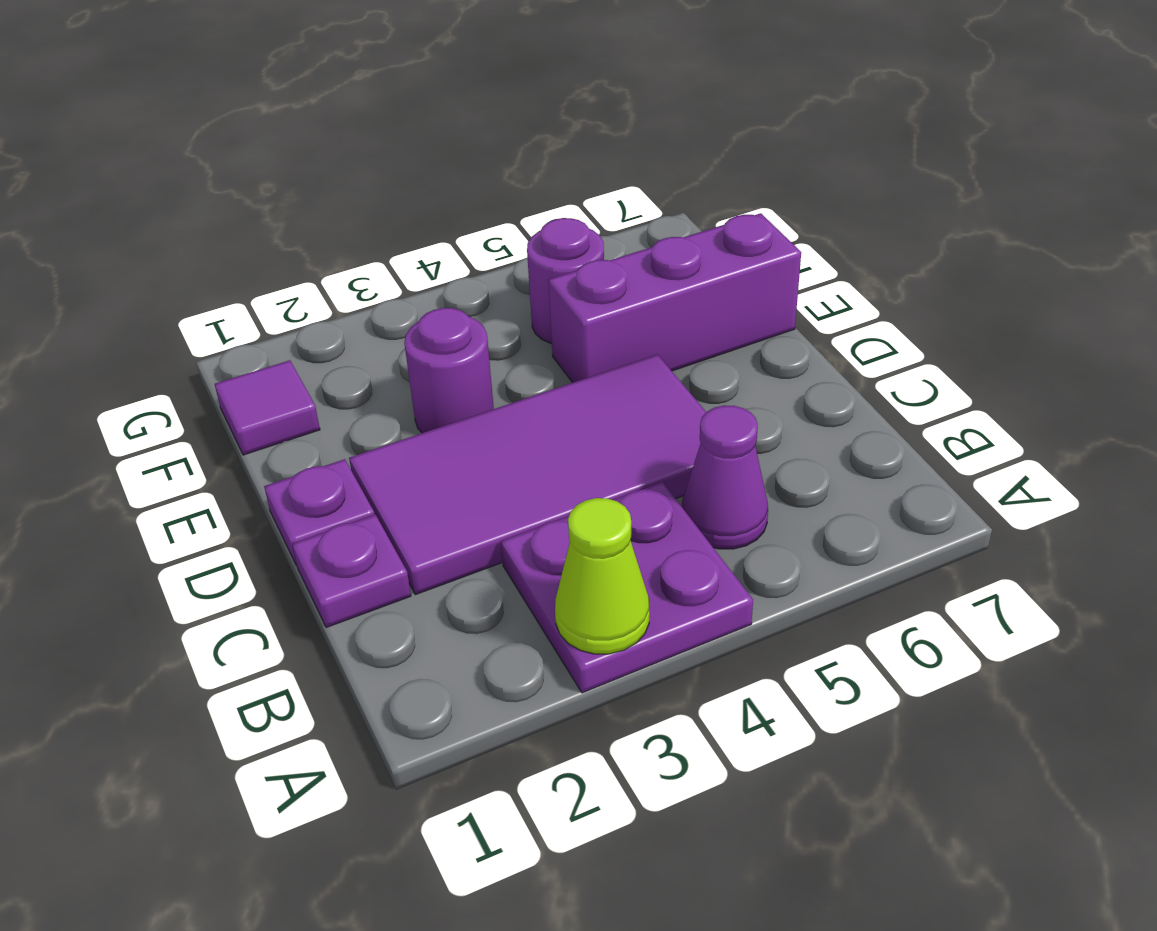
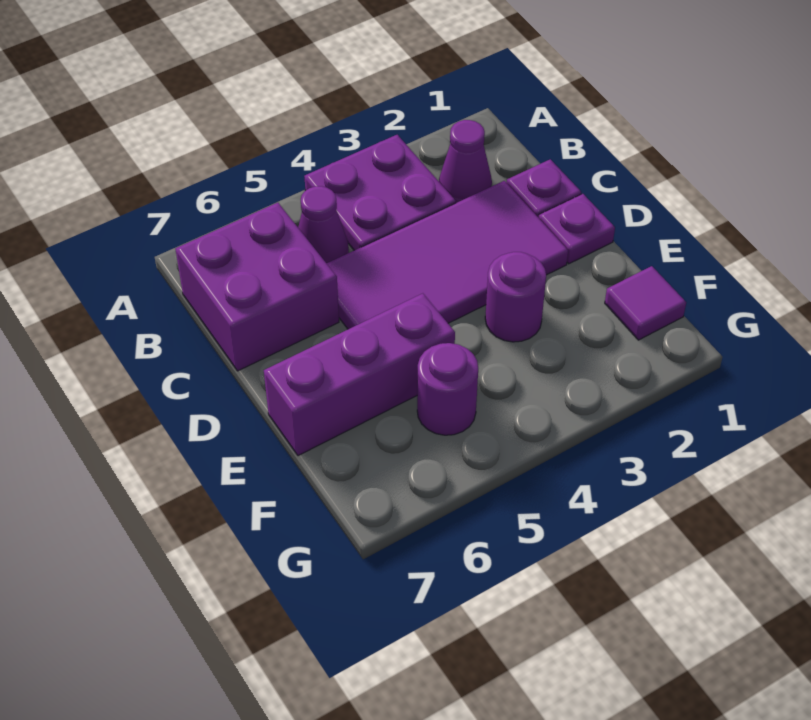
lime cone A3 level 2 -> none
none -> purple cone B2 level 1
none -> purple brick B6:C7 level 1

